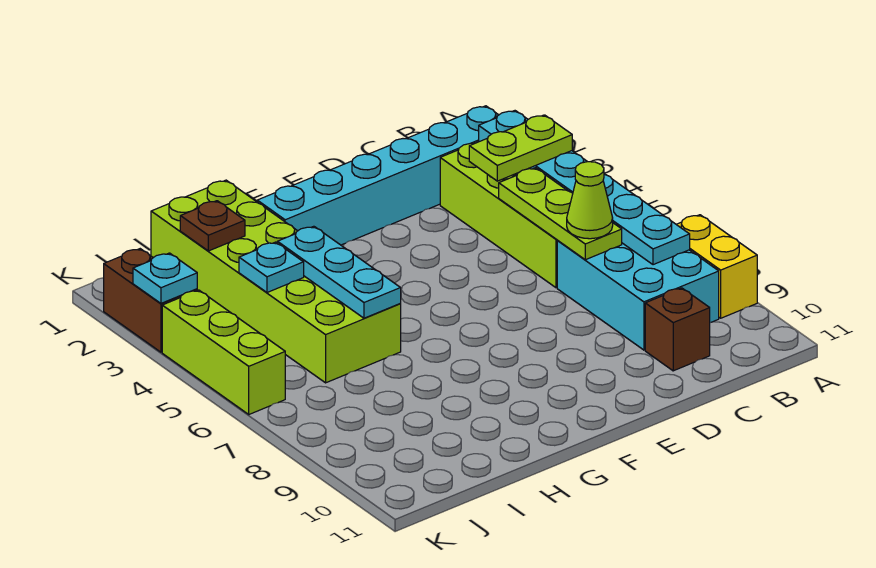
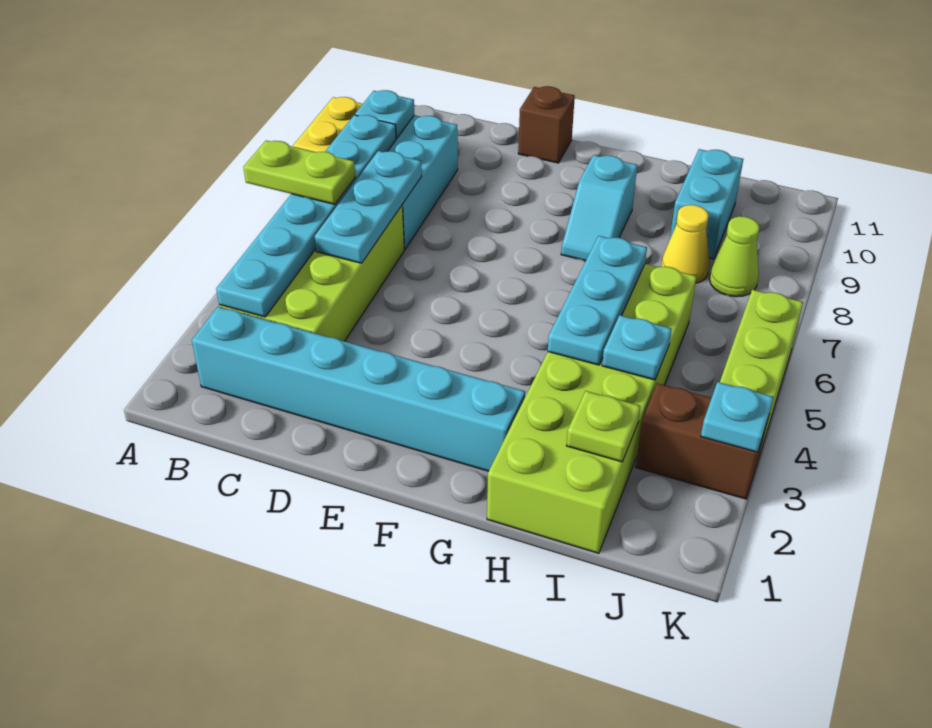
lime plate B4:C4 level 3 -> lime plate A6:B6 level 3
none -> cyan plate B9 level 2
lime plate C5:C7 level 2 -> cyan plate C5:C7 level 2
lime cone C7 level 3 -> lime cone J8 level 1
brown brick C10 level 1 -> brown brick E11 level 1
none -> cyan slope G8:G9 level 1 top 9
brown plate I2 level 2 -> lime plate I2 level 2
none -> yellow cone I8 level 1
none -> cyan brick I9:I10 level 1
brown brick K2:K3 level 1 -> brown brick J3:K3 level 1

